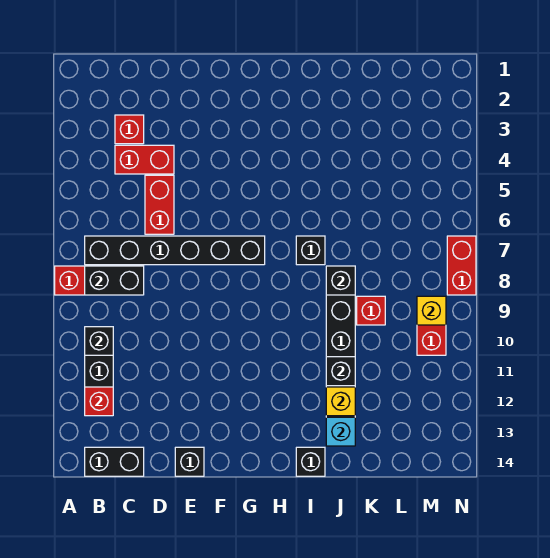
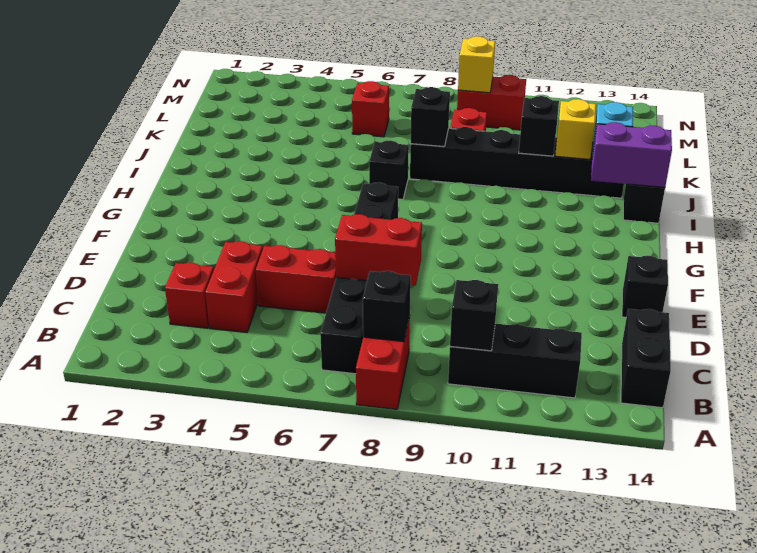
black brick B8:C8 level 2 -> black brick B8 level 2
red brick B12 level 2 -> red brick L6 level 1
none -> purple brick I13:I14 level 2
red brick N7:N8 level 1 -> red brick D7:D8 level 2

